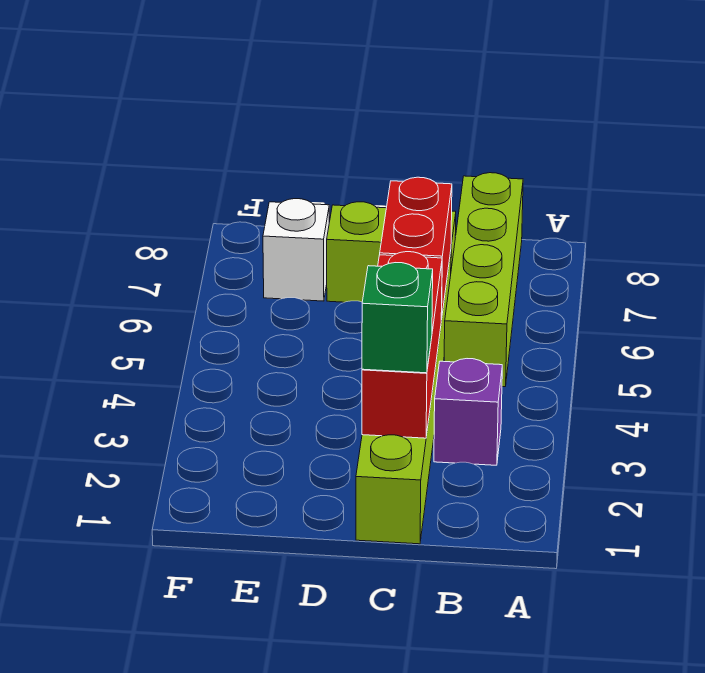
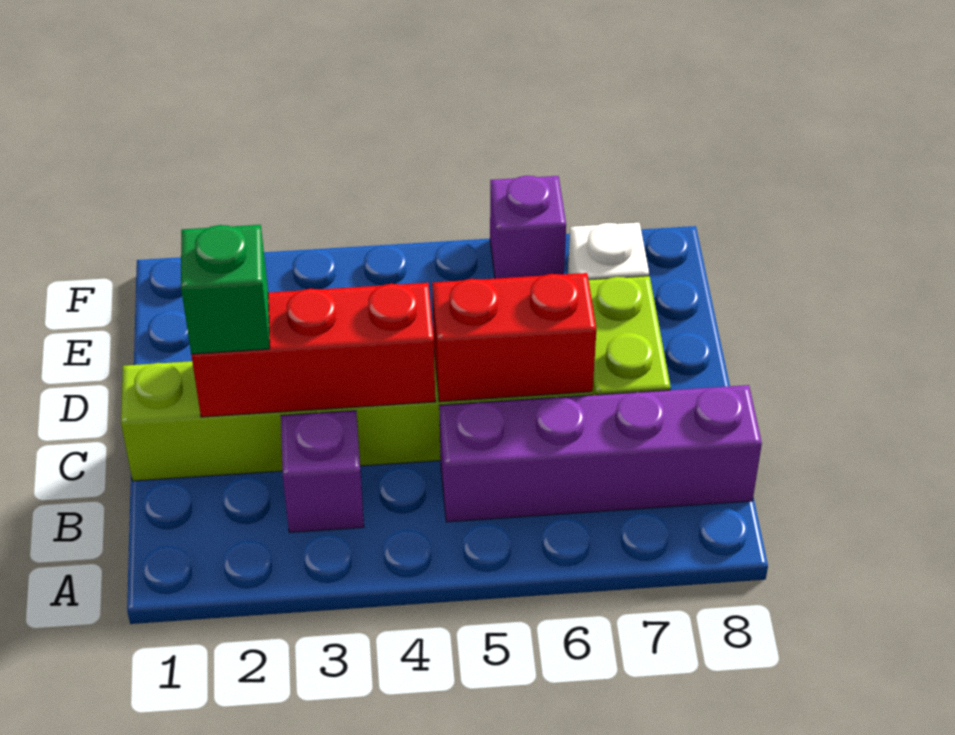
lime brick B5:B8 level 1 -> purple brick B5:B8 level 1
none -> purple brick F6 level 1

